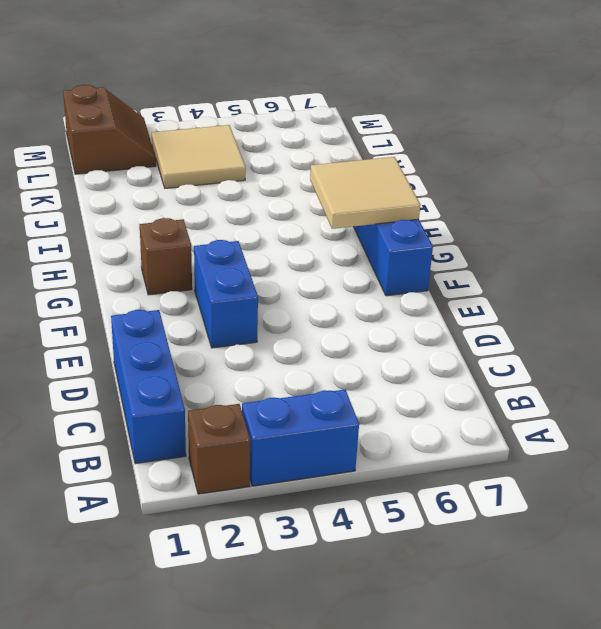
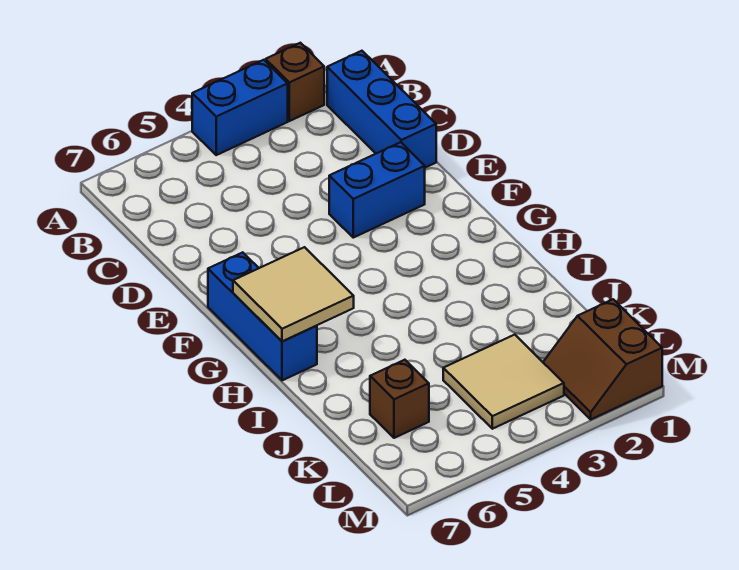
blue brick E3:F3 level 1 -> blue brick E2:E3 level 1
brown brick G2 level 1 -> brown brick K6 level 1

